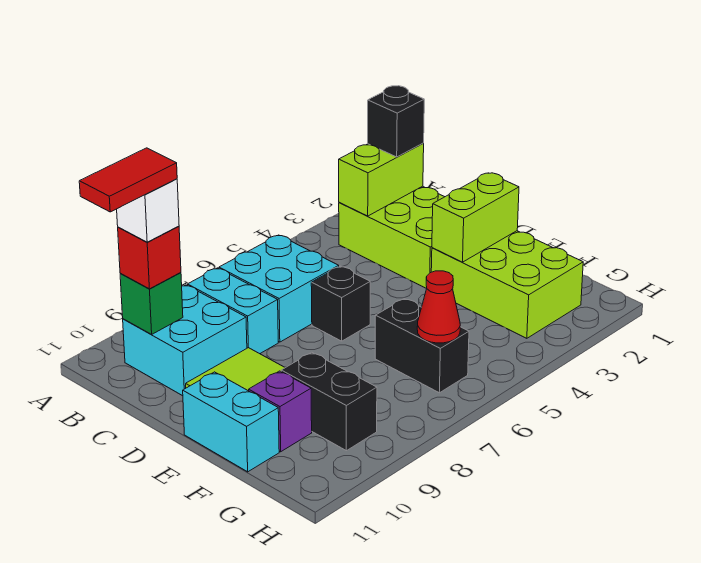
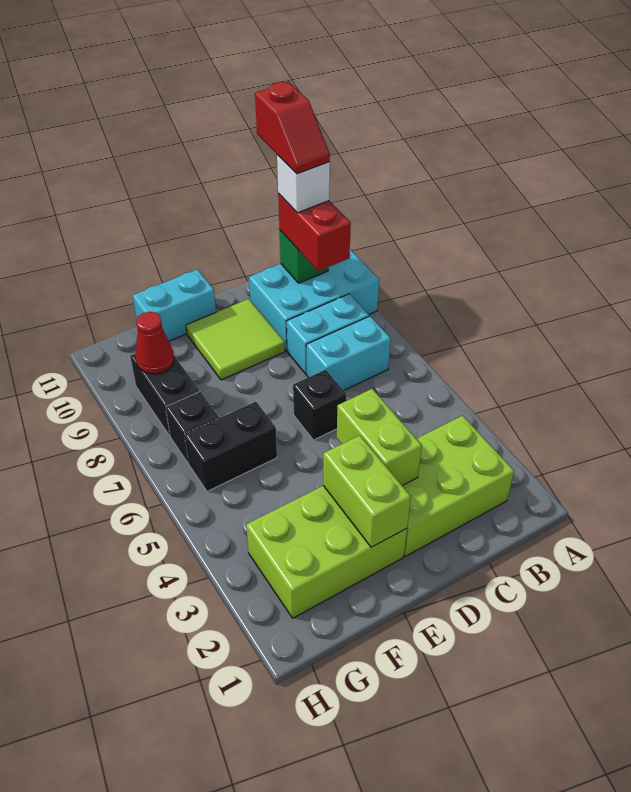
lime brick B2:B3 level 2 -> lime brick D3:D4 level 2
black brick B2 level 3 -> black brick G7 level 1
cyan brick B6:C7 level 1 -> cyan brick B7:C7 level 1
cyan brick B9:C10 level 1 -> cyan brick A9:C10 level 1
red brick B10 level 3 -> red brick B9:B10 level 3
red tile B10:B11 level 5 -> red slope B10:B11 level 5 top 11
black brick F9:G9 level 1 -> black brick G8:G9 level 1
purple brick F10 level 1 -> none
red cone G6 level 2 -> red cone G9 level 2

